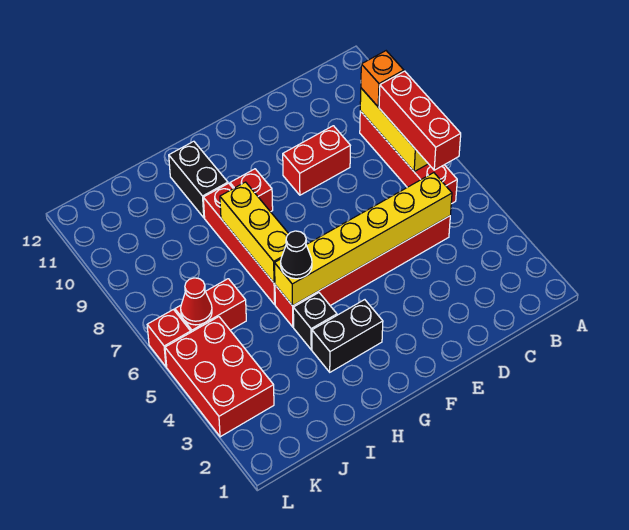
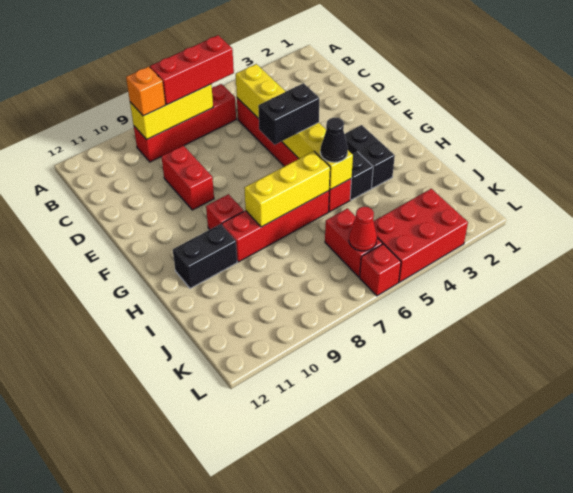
none -> black brick F5:F6 level 3

